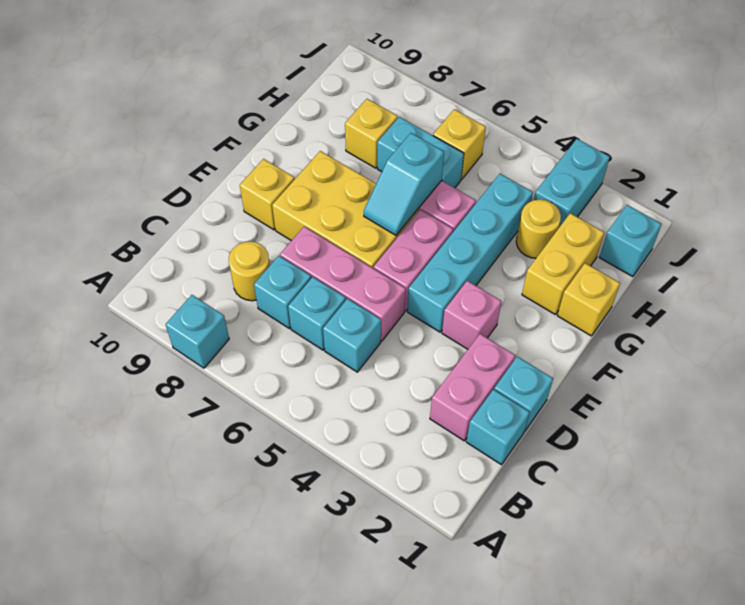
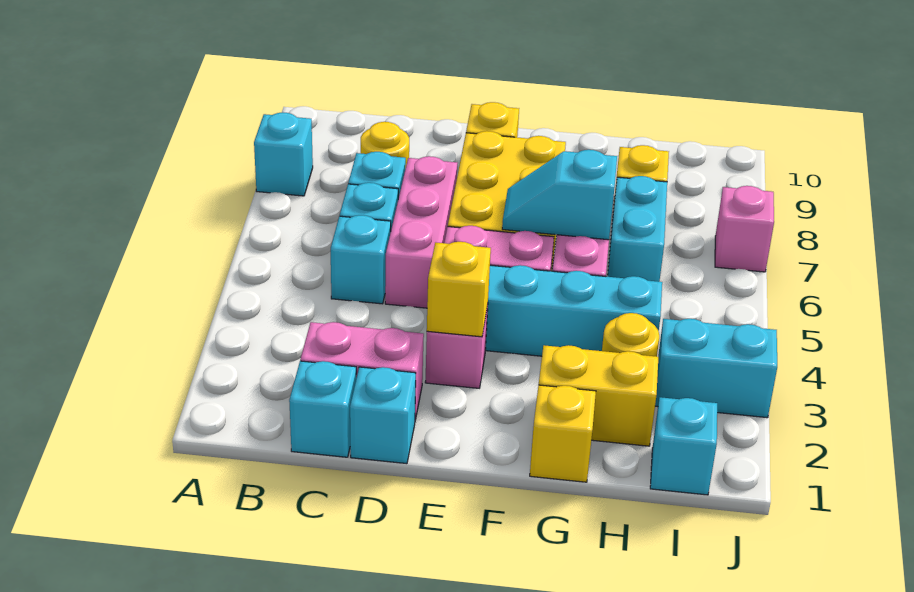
yellow brick I6 level 1 -> yellow brick E3 level 2
none -> pink brick J7 level 1

